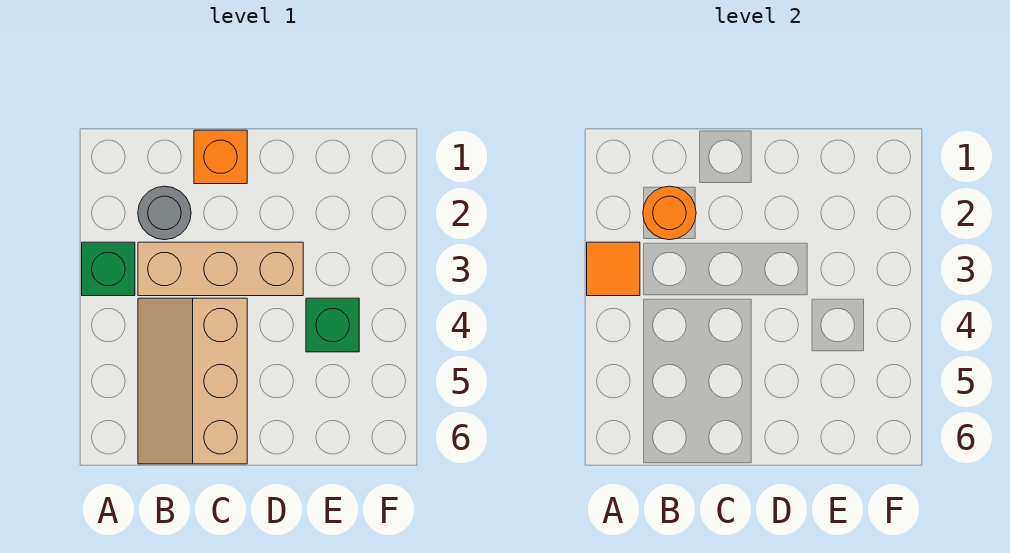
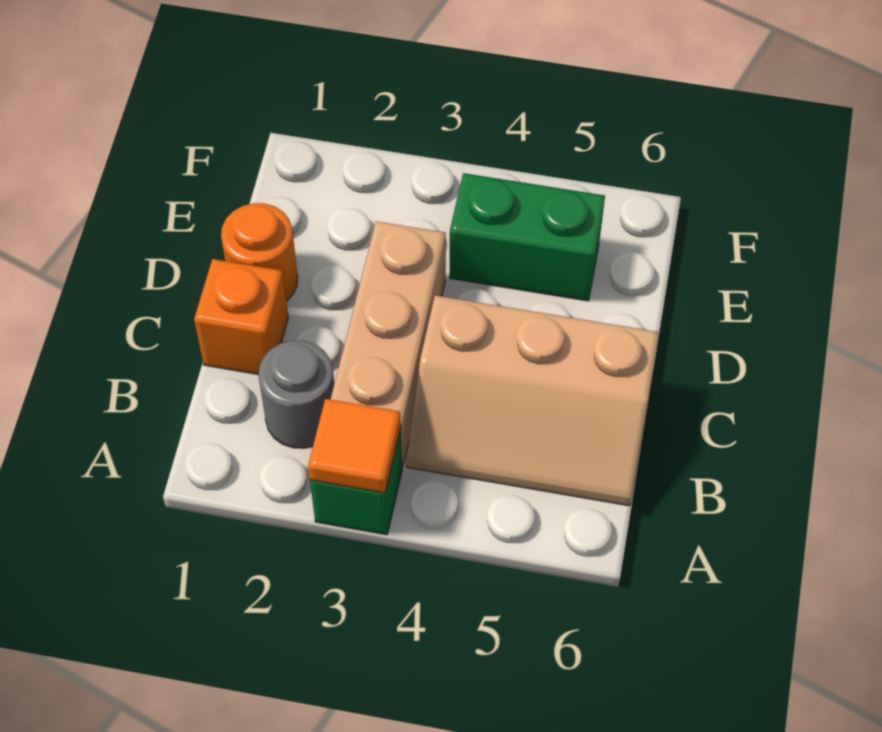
orange round brick B2 level 2 -> orange round brick D1 level 1
green brick E4 level 1 -> green brick E4:E5 level 1

